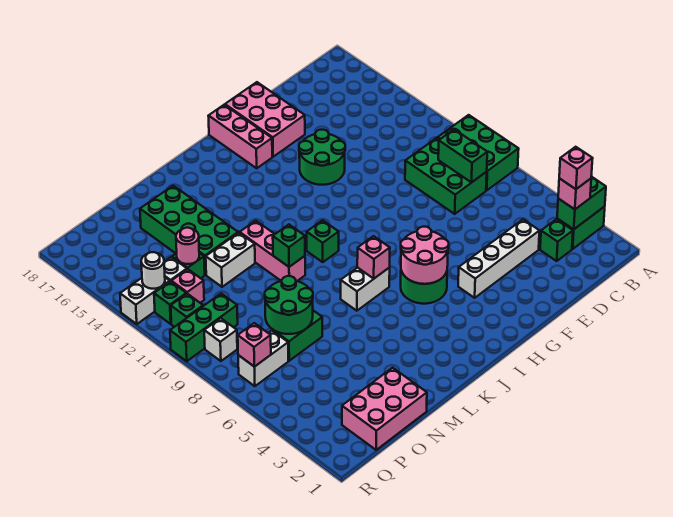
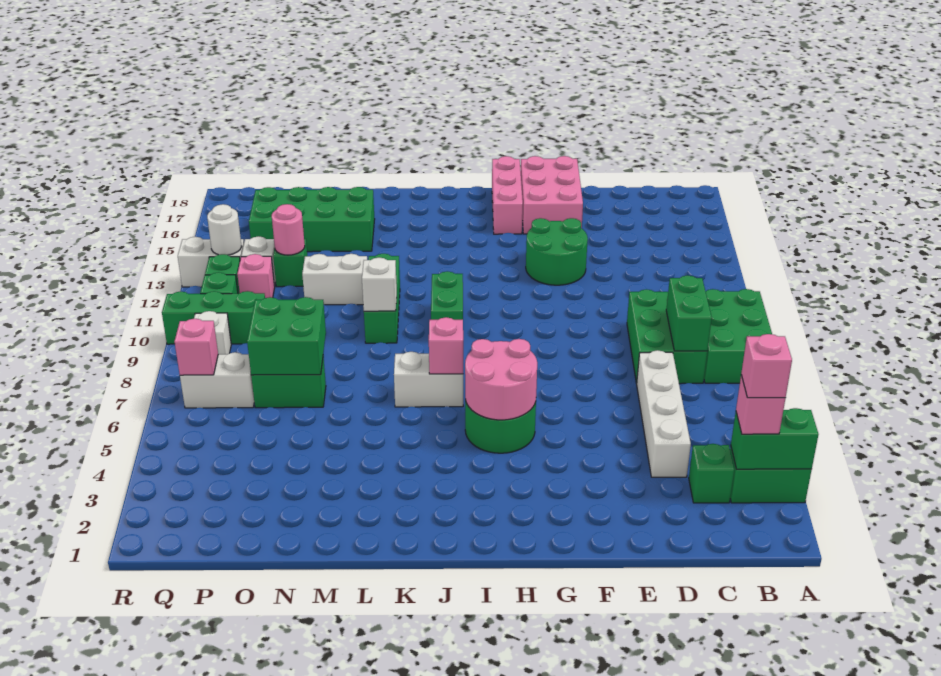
white brick D4:G4 level 1 -> white brick D4:D7 level 1
green brick J10 level 1 -> green brick J10:J11 level 1
pink brick L10:L12 level 1 -> green brick L10:L12 level 1
green brick L10 level 2 -> white brick L10 level 2
green brick M13:N16 level 1 -> green brick M15:P16 level 1
pink brick N1:P2 level 1 -> none
green round brick N7:O8 level 2 -> green brick N7:O8 level 2

